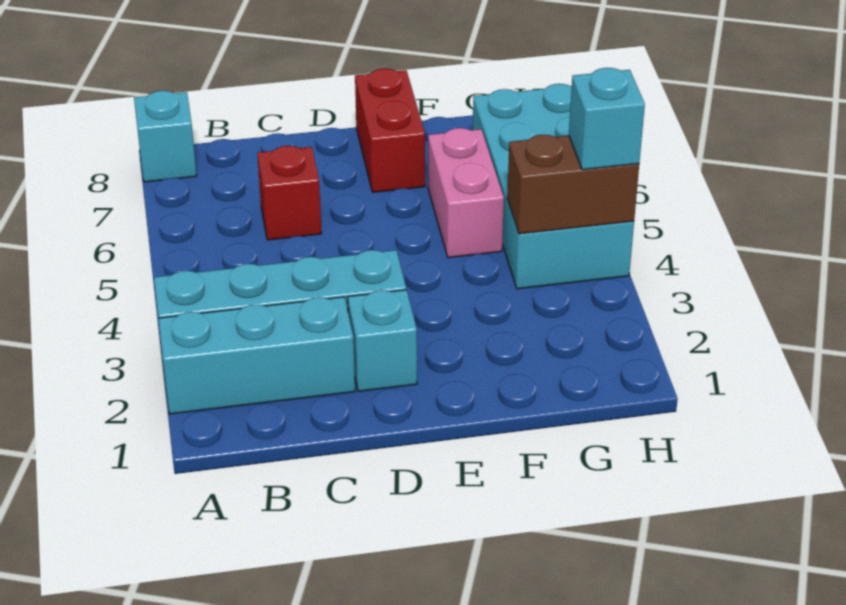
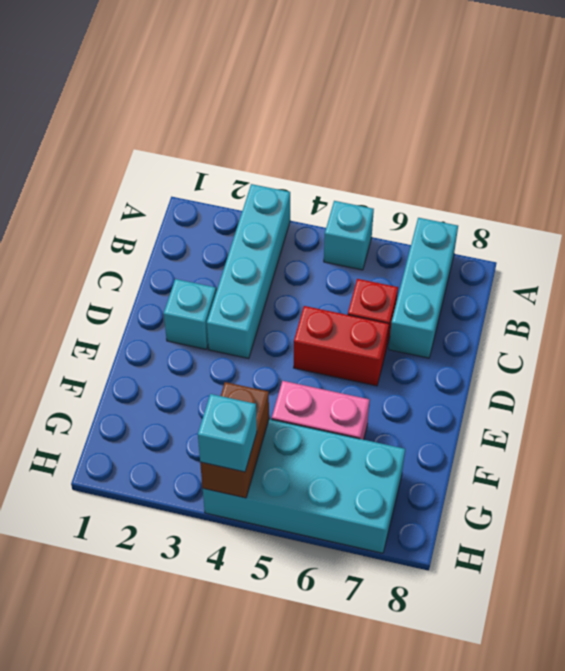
cyan brick A2:C2 level 1 -> cyan brick A7:C7 level 1
cyan brick A8 level 1 -> cyan brick A5 level 1
red brick E7:E8 level 1 -> red brick D5:D6 level 1

